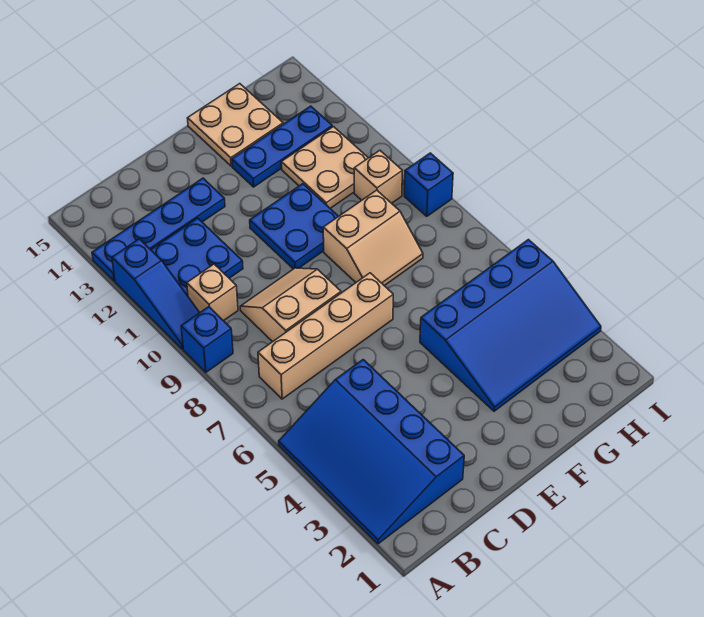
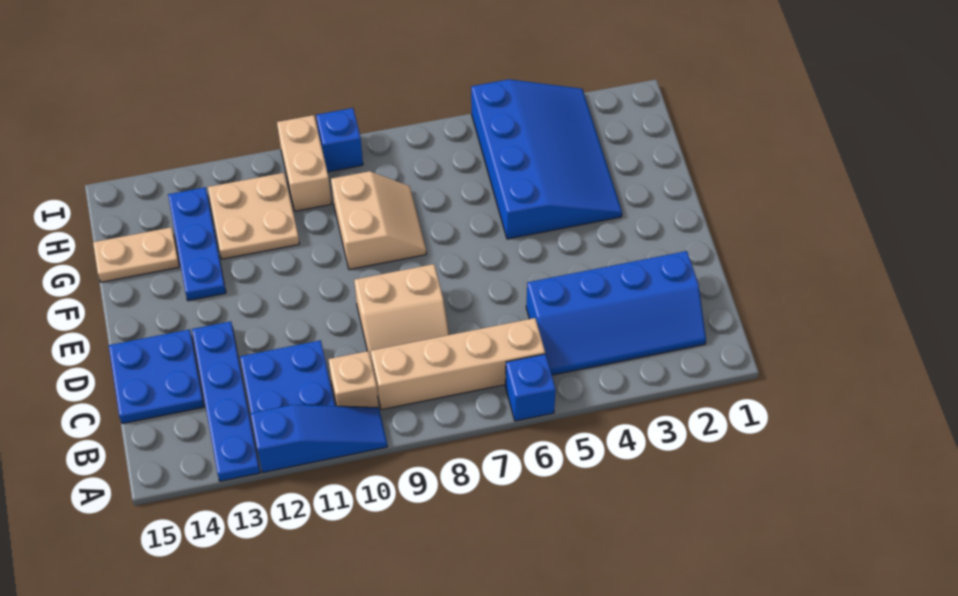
blue slope A2:C5 level 1 top C -> blue slope B2:C5 level 1 top C
blue brick A9 level 1 -> blue brick A6 level 1
tan brick B7:E7 level 1 -> tan brick B6:B9 level 1
tan slope C8:D9 level 1 top 8 -> tan slope C8:D9 level 1 top D
blue plate E10:F11 level 1 -> blue plate C14:D15 level 1
tan plate F14:G15 level 1 -> tan plate G14:G15 level 1
tan brick H10 level 1 -> tan brick H10:I10 level 1

